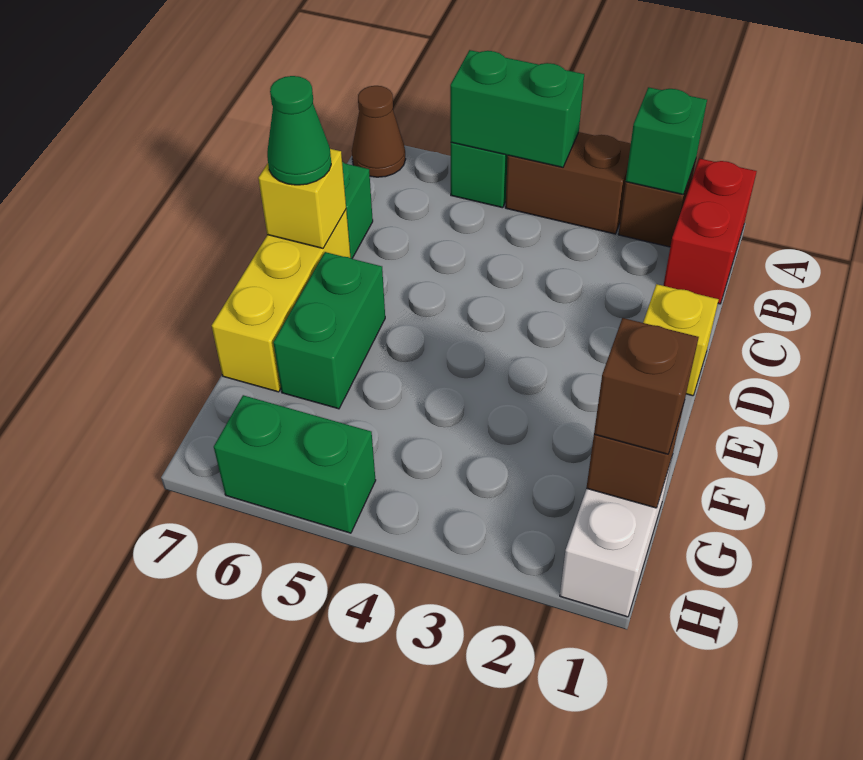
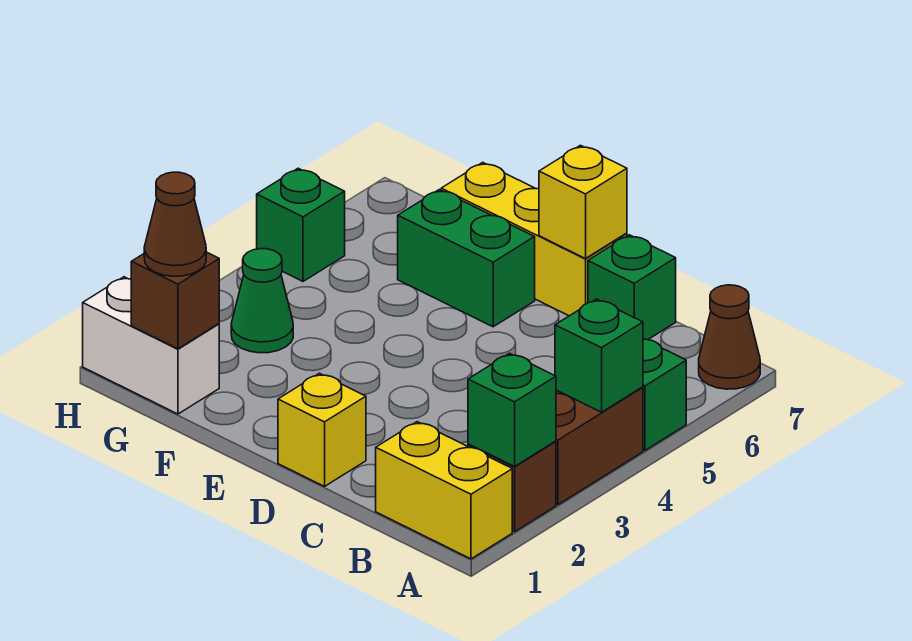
red brick A1:B1 level 1 -> yellow brick A1:B1 level 1
green brick A4:A5 level 2 -> green brick A4 level 2
green cone D7 level 3 -> green cone G3 level 1
brown brick G1 level 3 -> brown cone G1 level 3
green brick H5:H6 level 1 -> green brick H5 level 1

